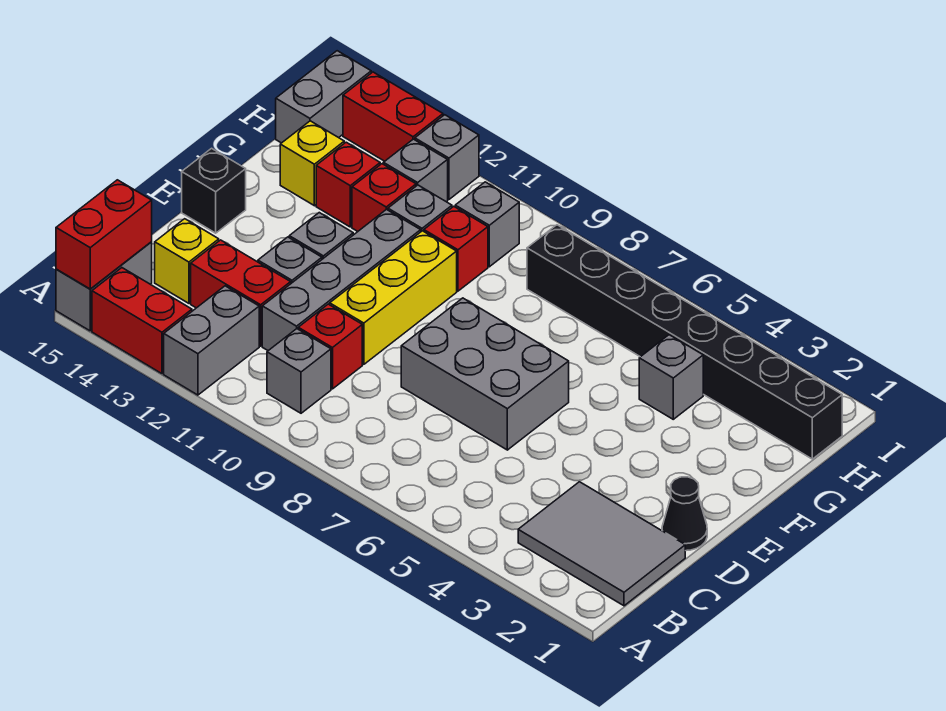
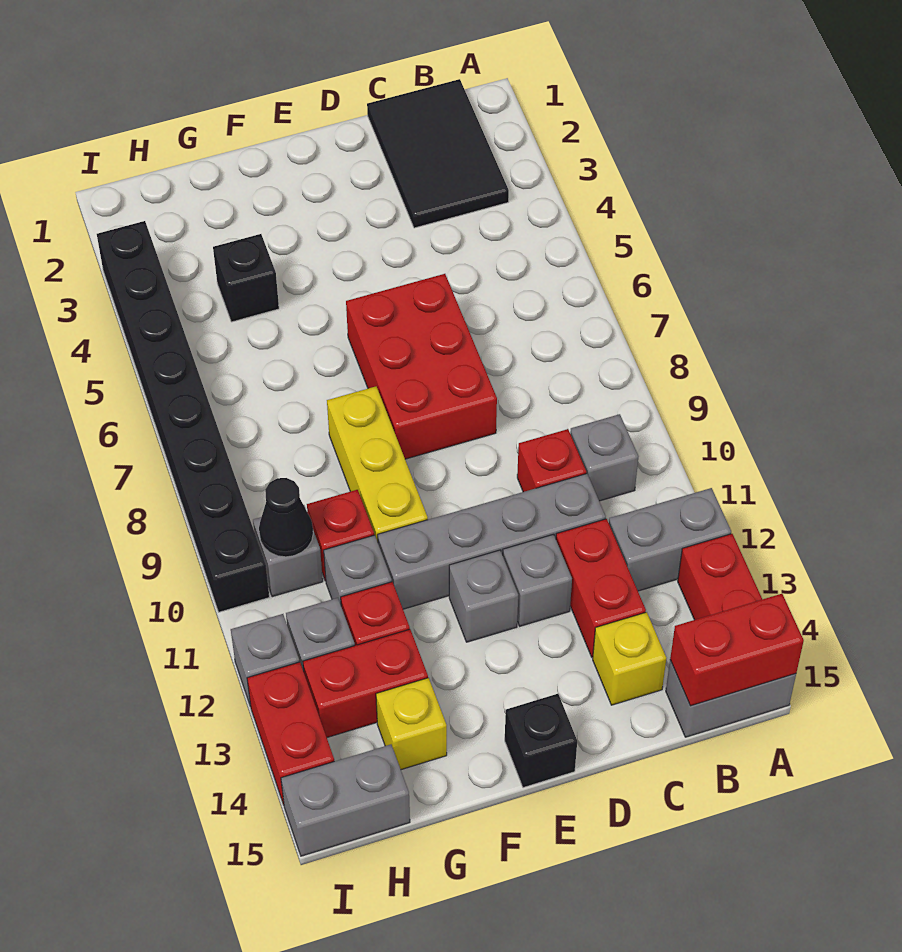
grey tile B1:C3 level 1 -> black tile B1:C3 level 1
black cone D1 level 1 -> black cone H10 level 2
grey brick D6:E8 level 1 -> red brick D6:E8 level 1
yellow brick D10:F10 level 1 -> yellow brick F8:F10 level 1
grey brick G4 level 1 -> black brick G4 level 1
red brick G13 level 1 -> red brick G13:H13 level 1
black brick H1:H8 level 1 -> black brick I3:I10 level 1

